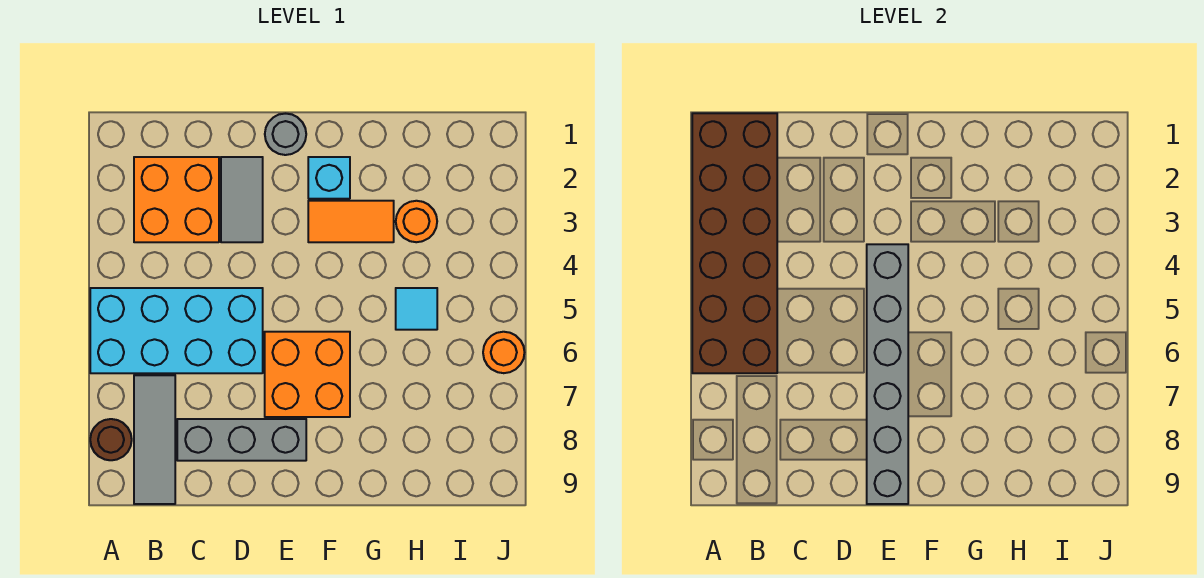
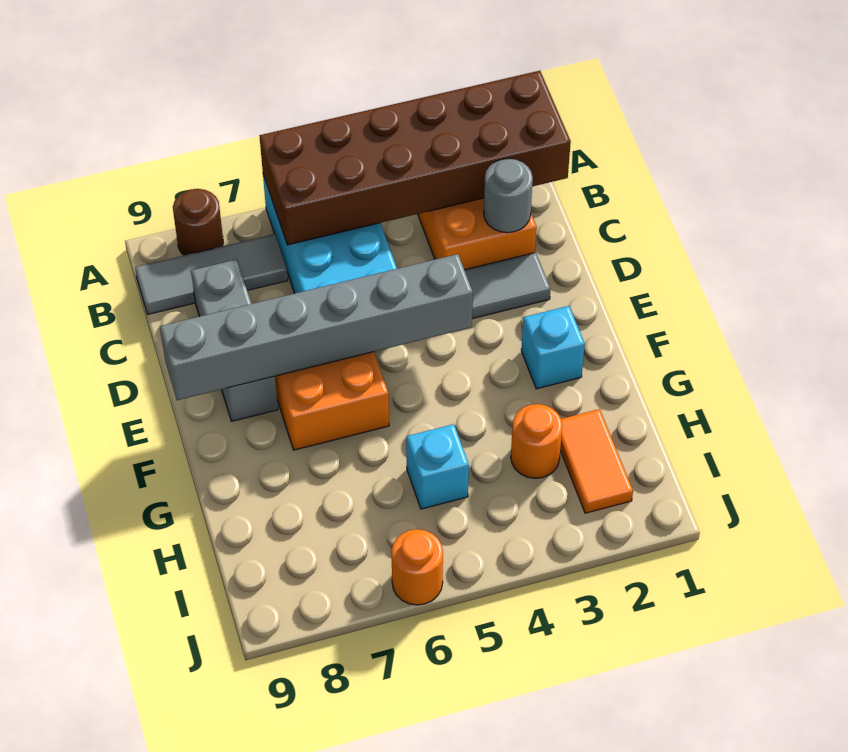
grey round brick E1 level 1 -> grey round brick C2 level 2
orange tile F3:G3 level 1 -> orange tile H2:I2 level 1
cyan tile H5 level 1 -> cyan brick H5 level 1

